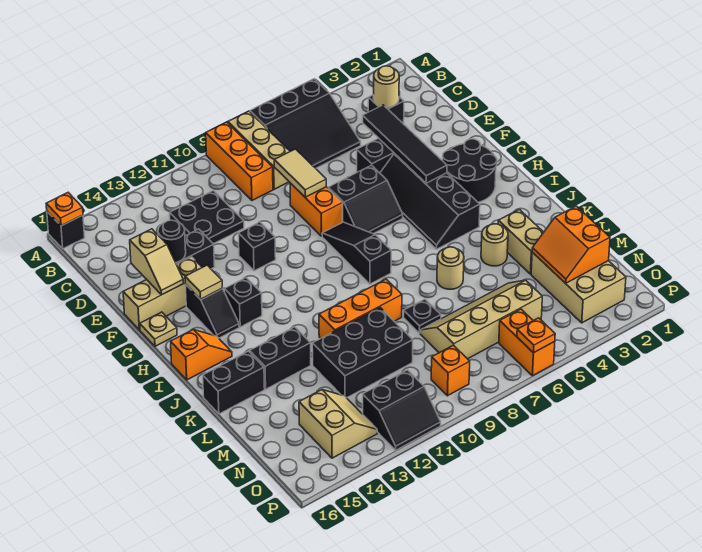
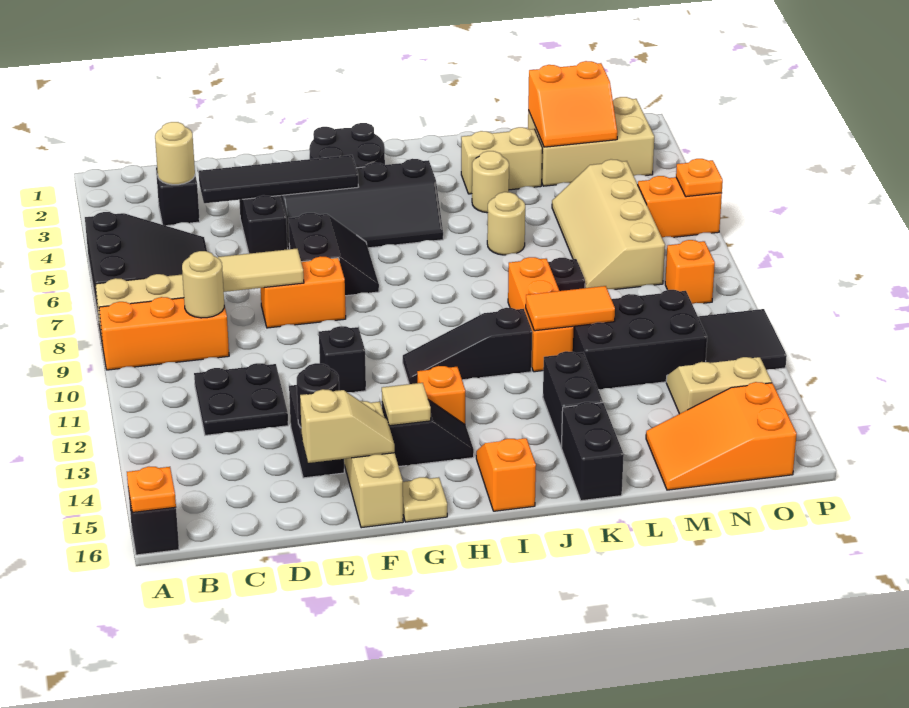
none -> tan round brick C9 level 2
black slope G8:I8 level 1 top I -> black slope H11:J11 level 1 top J
black brick H13 level 1 -> orange brick H13 level 1
none -> orange tile K11:L11 level 2
black brick L10:M12 level 1 -> black brick L11:N12 level 1
none -> orange slope M15:O16 level 1 top O
black slope O11:P12 level 1 top O -> black tile O11:P12 level 1

